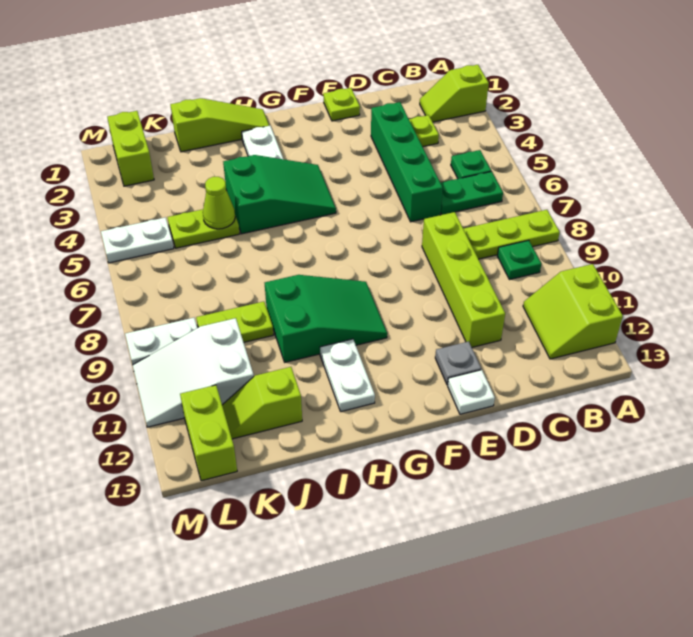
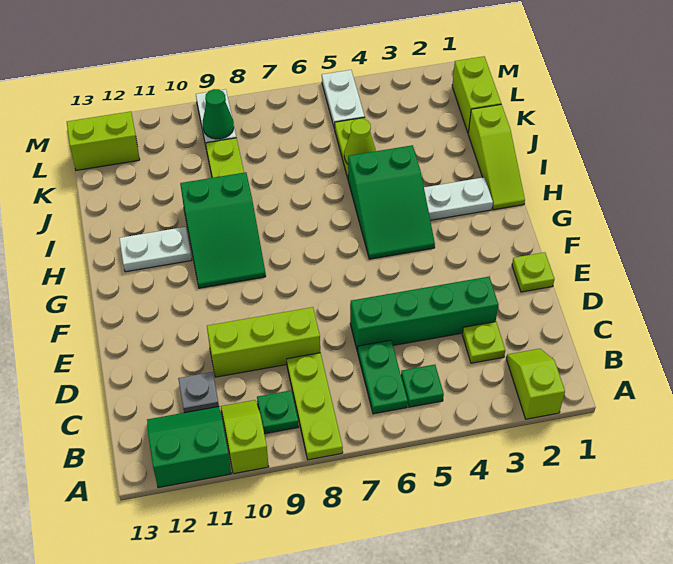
lime slope A11:B12 level 1 top A -> green slope A11:B12 level 1 top A
lime brick D8:D11 level 1 -> lime brick D8:D10 level 1
grey plate E12 level 1 -> grey plate C11 level 1
white plate E13 level 1 -> none
lime slope J12:K12 level 1 top J -> lime slope A10:B10 level 1 top A
white slope K10:M11 level 1 top K -> none
lime brick L1:L2 level 1 -> lime brick K1:L1 level 1
none -> green cone L9 level 2

